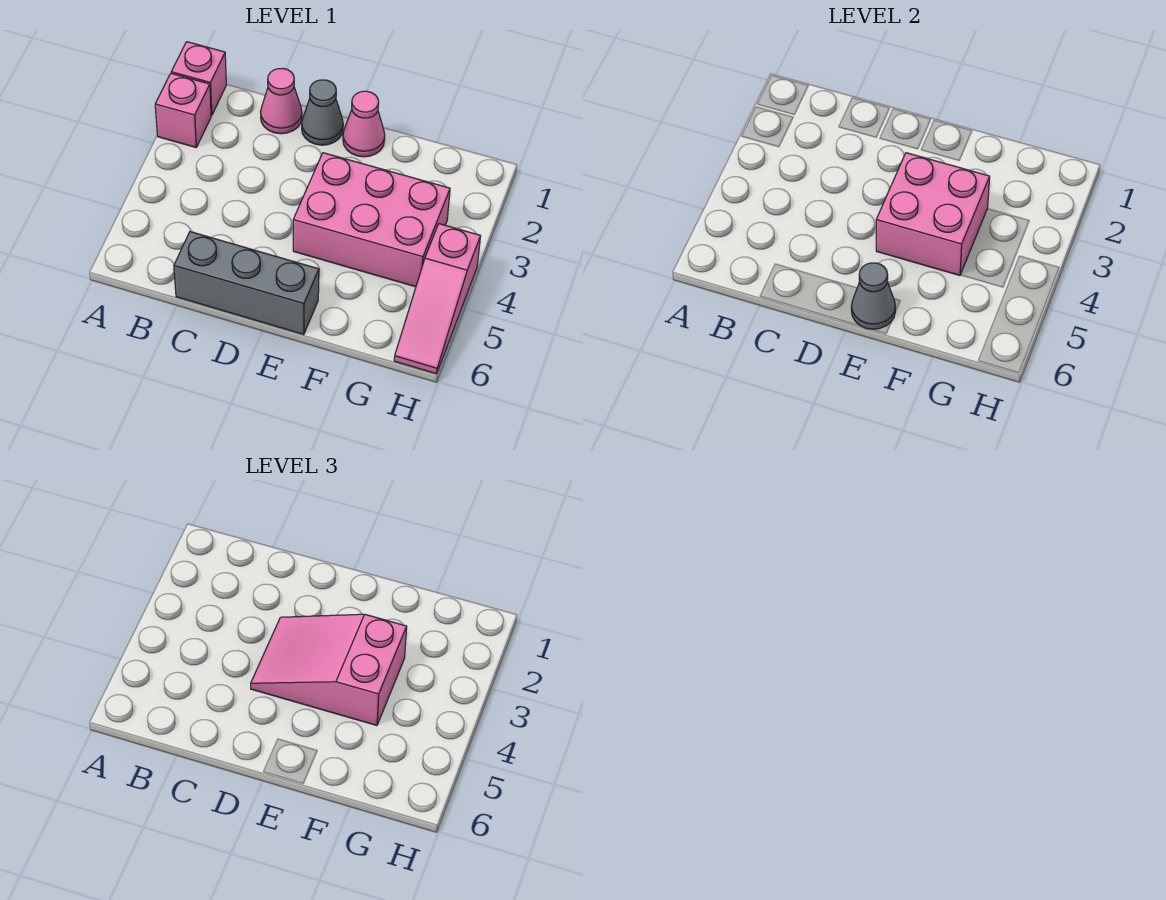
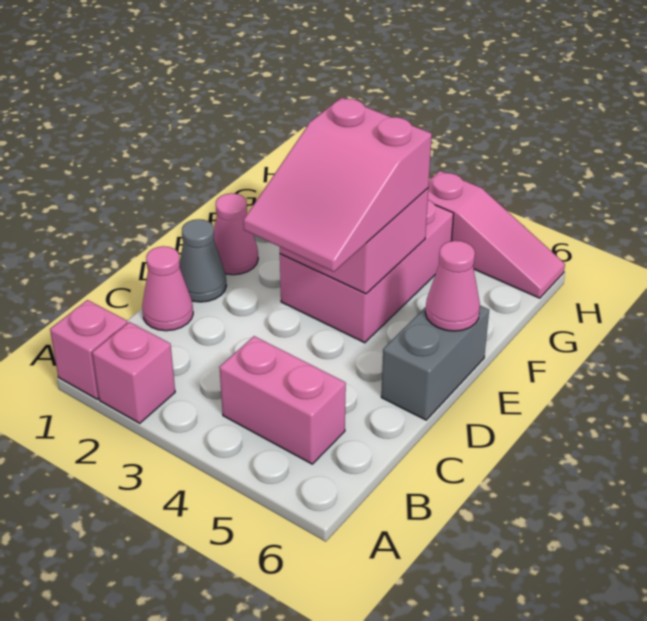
none -> pink brick B4:B5 level 1
grey brick C6:E6 level 1 -> grey brick D6:E6 level 1
grey cone E6 level 2 -> pink cone E6 level 2

